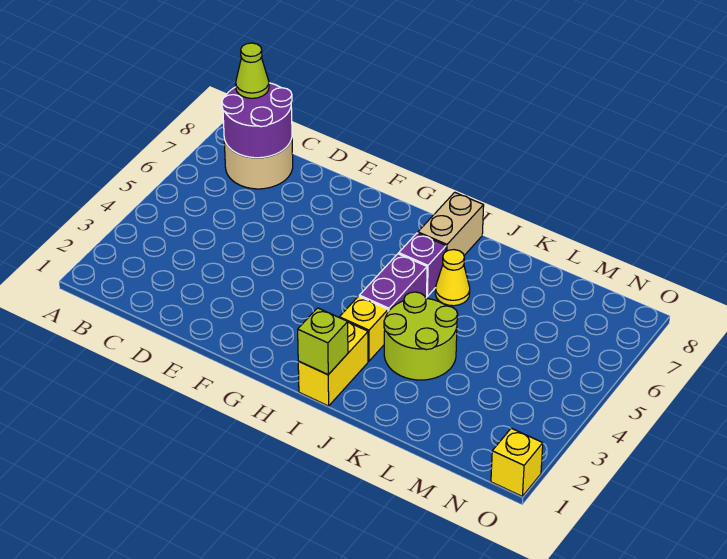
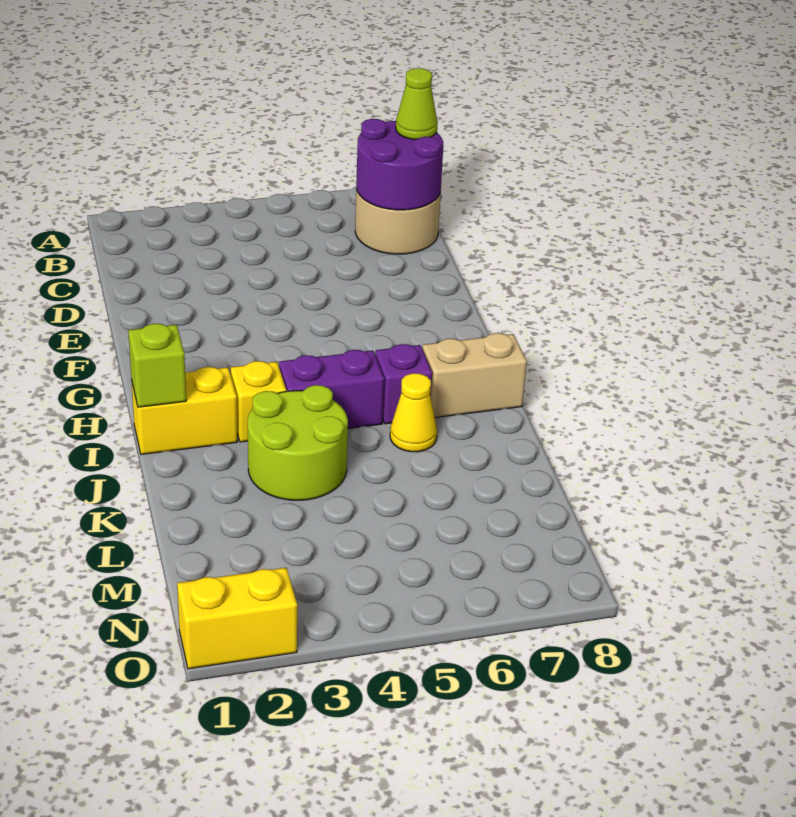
yellow brick O1 level 1 -> yellow brick O1:O2 level 1

